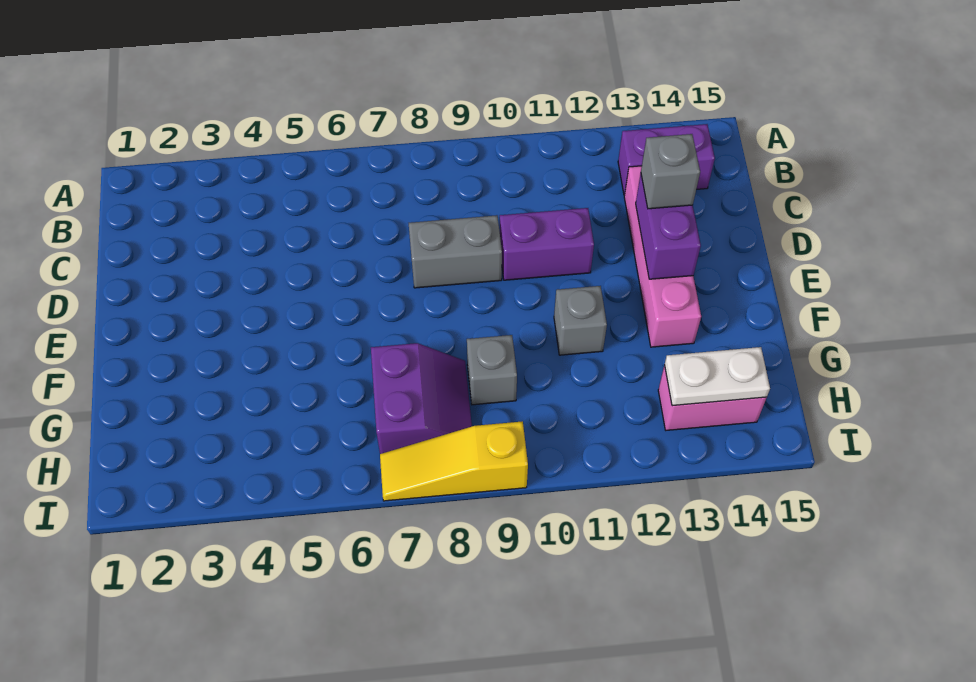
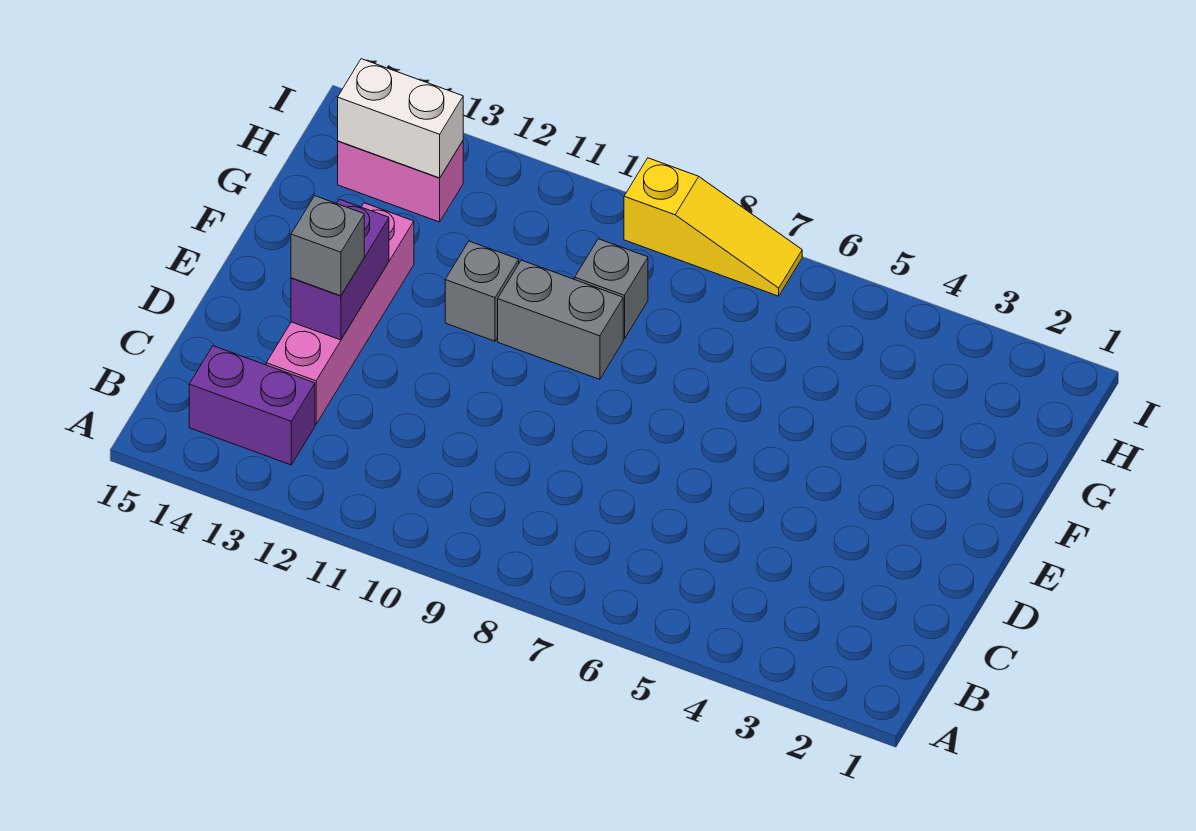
grey brick D8:D9 level 1 -> grey brick F9:F10 level 1
purple brick D10:D11 level 1 -> none
purple slope G7:H8 level 1 top 7 -> none
white plate H13:H14 level 2 -> white brick H13:H14 level 2

